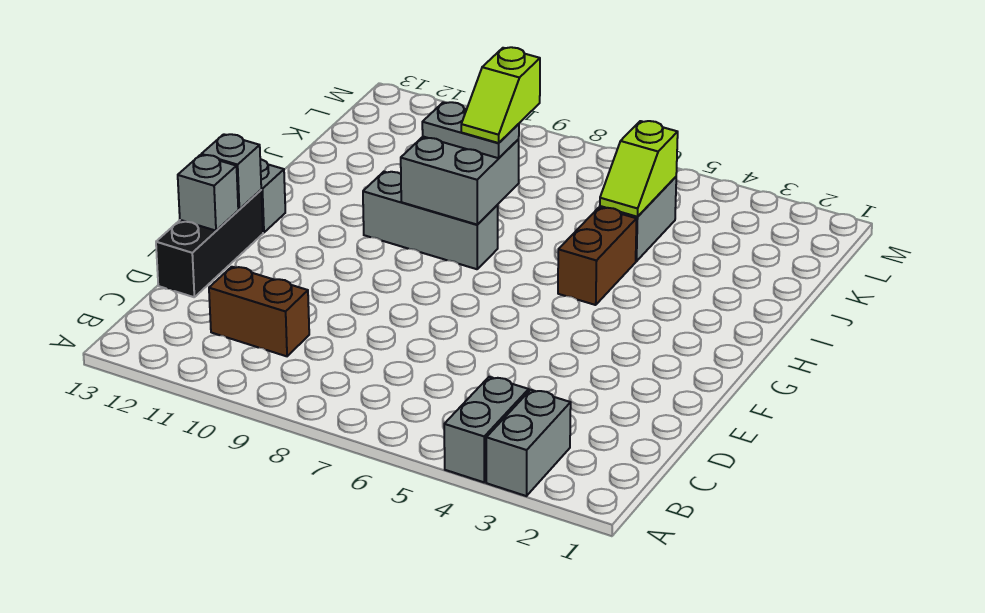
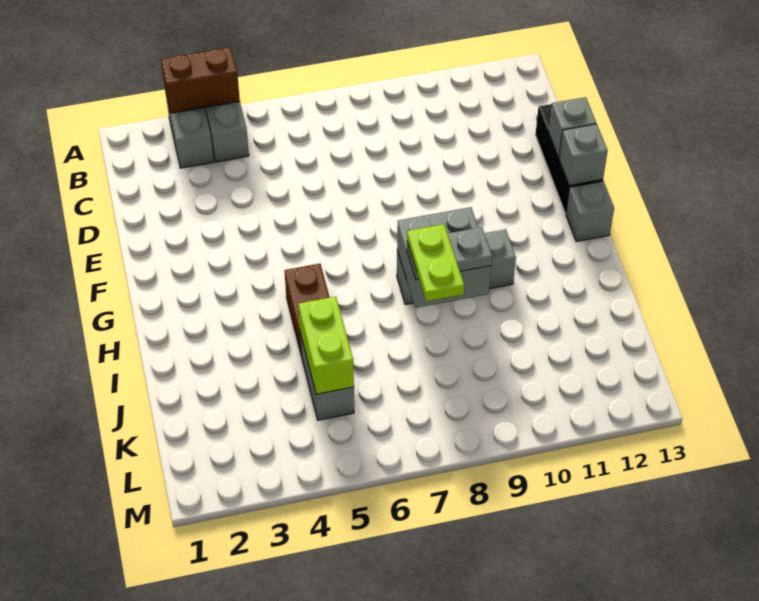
brown brick C10:C11 level 1 -> brown brick A3:A4 level 2
lime slope I8:J8 level 4 top J -> lime plate I8:J8 level 4
lime slope J5:K5 level 2 top K -> lime brick J5:K5 level 2

